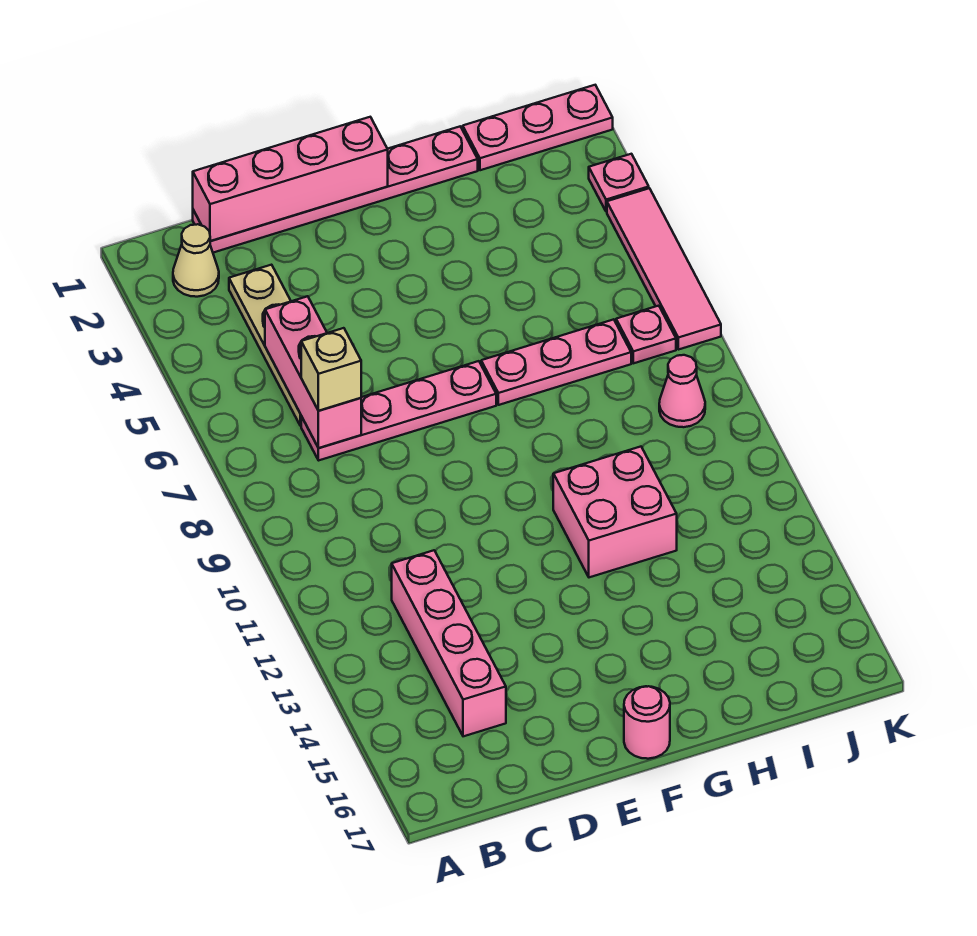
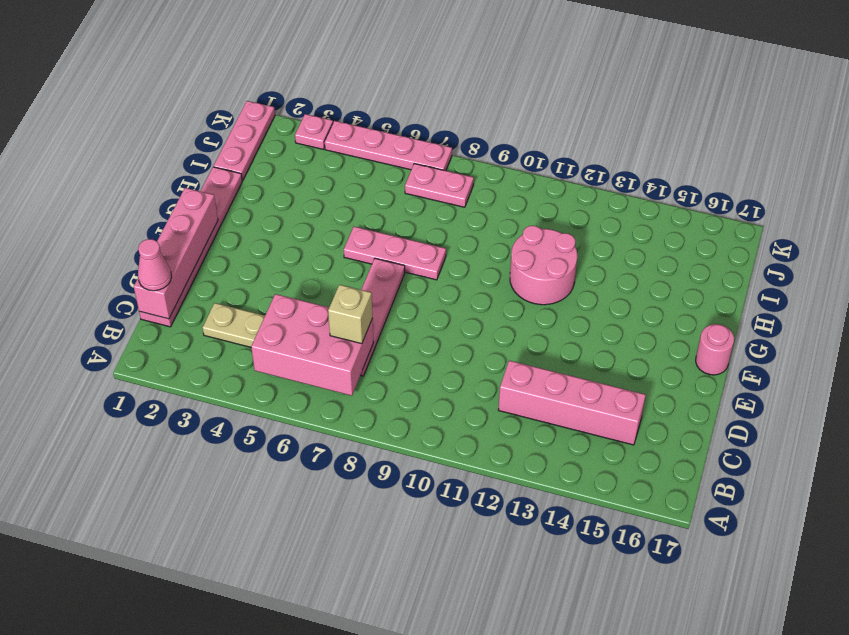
tan cone B2 level 1 -> none
pink brick C5:C7 level 2 -> pink brick B5:C7 level 2
pink plate G7:I7 level 1 -> pink plate G6:G8 level 1
pink brick G11:H12 level 1 -> pink round brick G11:H12 level 1
pink plate J7 level 1 -> pink plate J7:J8 level 1
pink cone J9 level 1 -> pink cone C1 level 3
pink tile K4:K7 level 1 -> pink plate K4:K7 level 1

